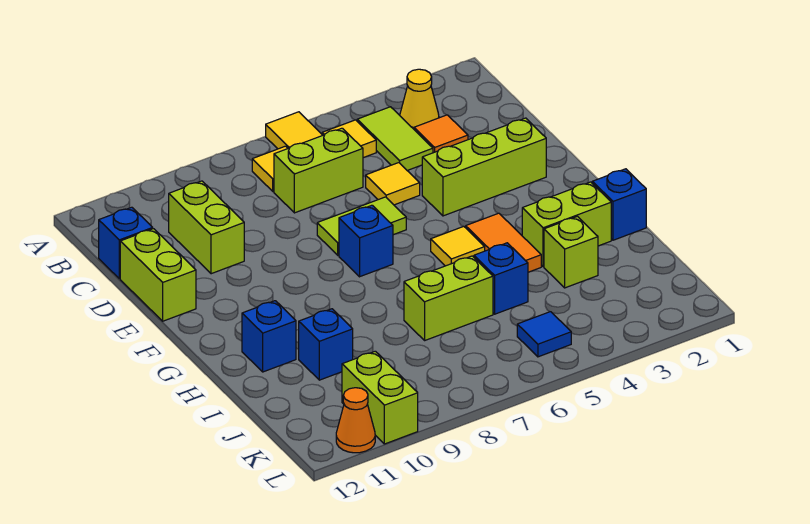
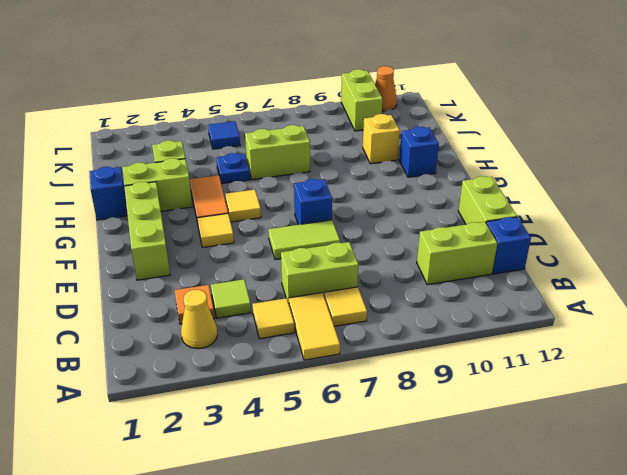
lime tile B4:C4 level 1 -> lime tile C4 level 1
lime brick C10:D10 level 1 -> lime brick C10:C11 level 1
yellow tile D5 level 1 -> yellow tile F4 level 1
lime brick E2:E4 level 1 -> lime brick E2:G2 level 1
blue brick I5 level 1 -> blue plate I5 level 1
blue brick I10 level 1 -> yellow brick I10 level 1

